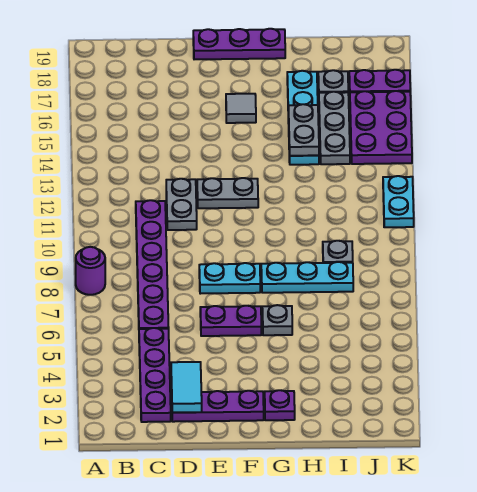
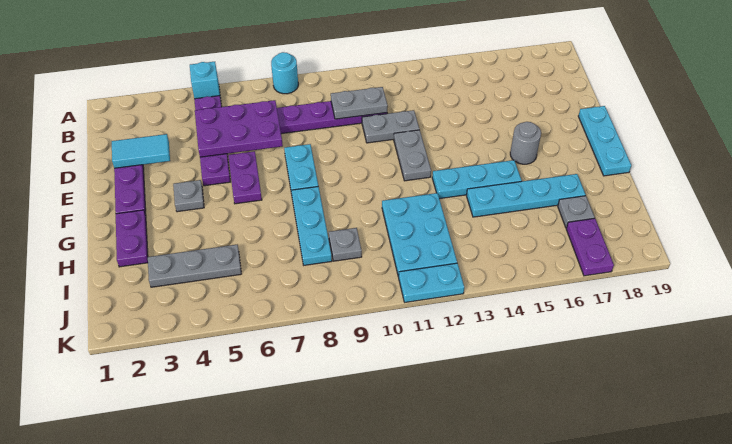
none -> cyan brick A5 level 1
purple round brick A8 level 1 -> cyan round brick A8 level 1
purple plate C2:C5 level 1 -> purple plate B5:E5 level 1
purple plate E19:G19 level 1 -> cyan plate E19:G19 level 1
grey tile F16 level 1 -> grey round brick F16 level 1
purple plate G2 level 1 -> purple plate G2:H2 level 1
grey plate G6 level 1 -> grey plate F4 level 1
none -> cyan plate G13:G15 level 1
none -> cyan plate H11:J12 level 1
grey plate H14:H15 level 2 -> grey plate C10:C11 level 2
grey plate I14:I16 level 1 -> grey plate I3:I5 level 1
purple plate J14:K16 level 1 -> purple plate C5:D7 level 2

